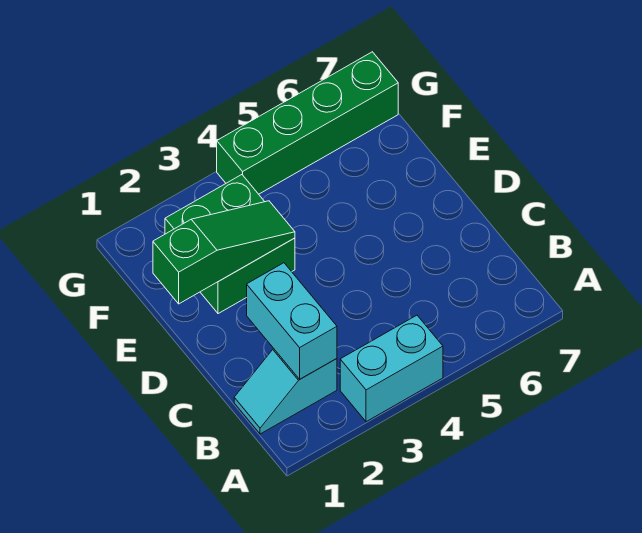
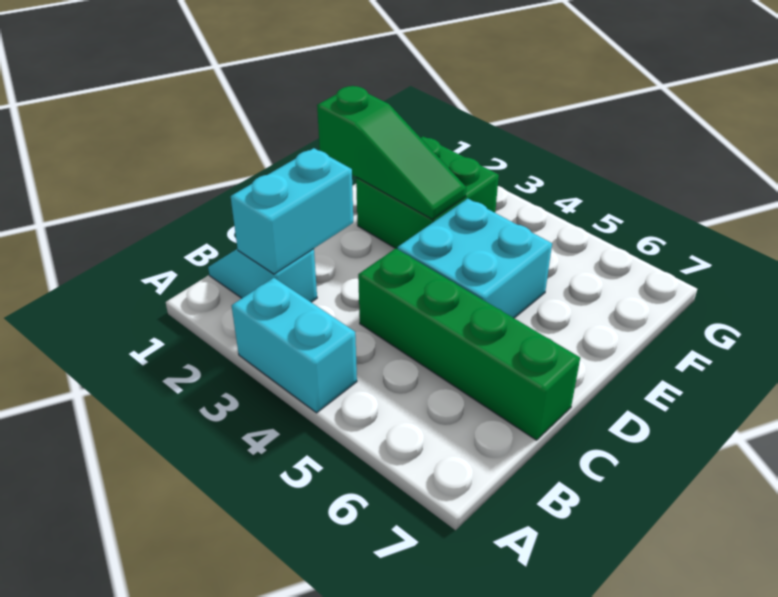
none -> cyan brick D4:E5 level 1
green brick G4:G7 level 1 -> green brick C4:C7 level 1

